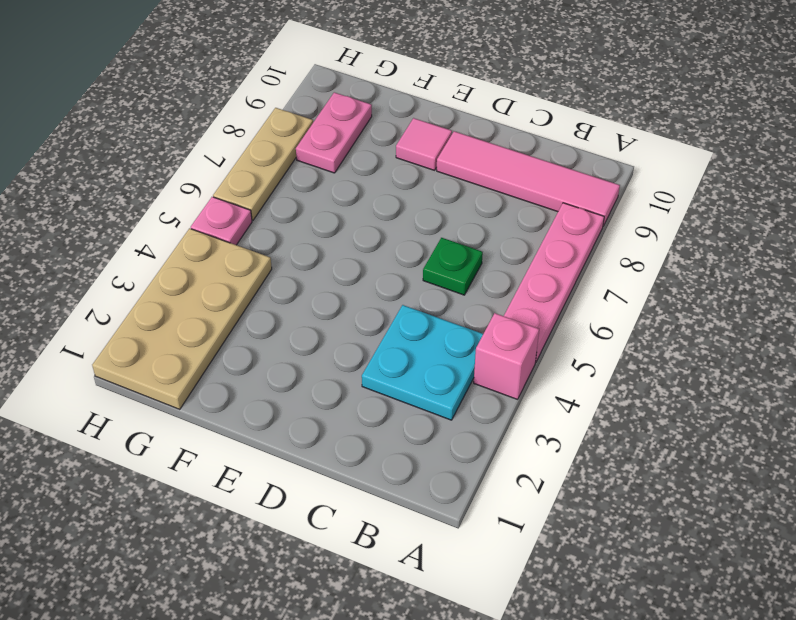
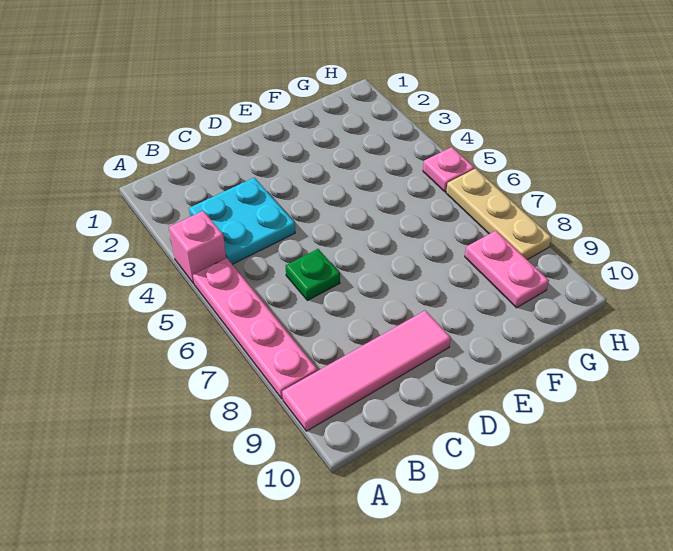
pink tile E9 level 1 -> none
tan plate G1:H4 level 1 -> none

